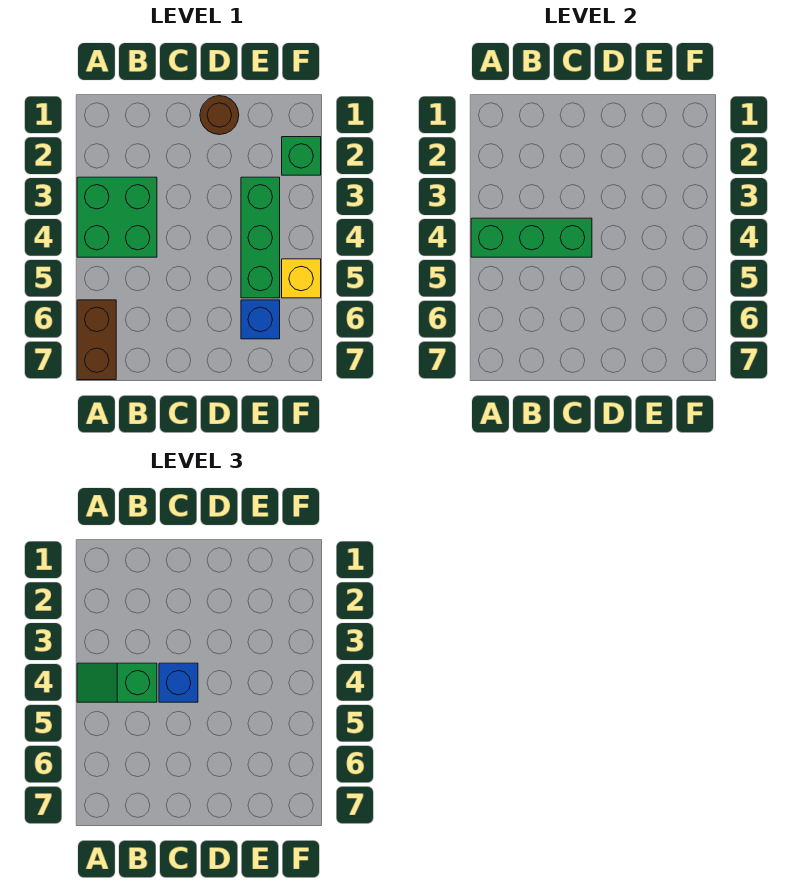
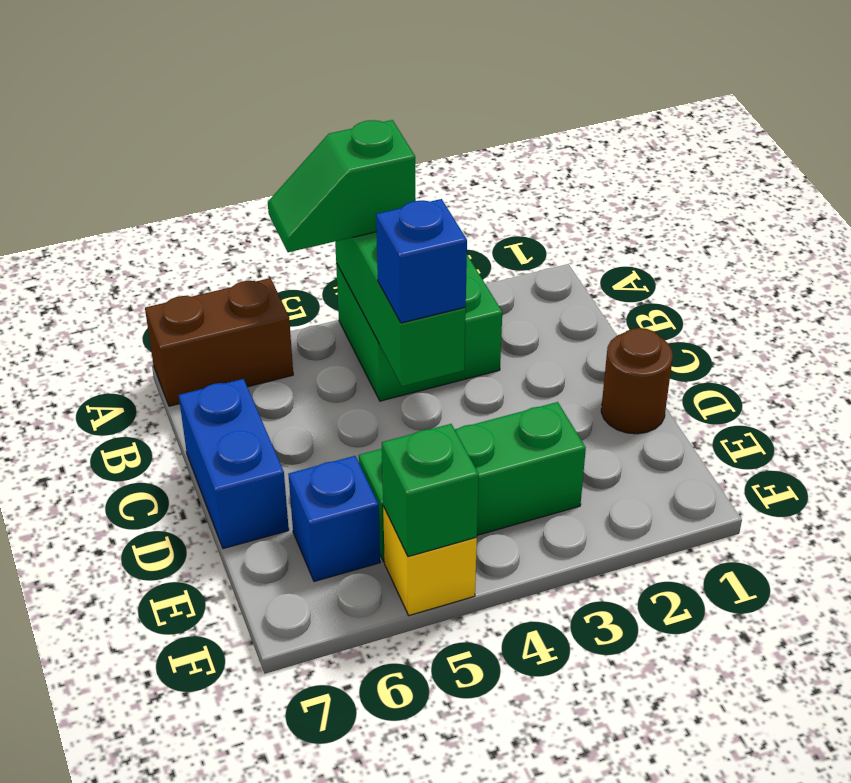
green slope A4:B4 level 3 top B -> green slope A4:A5 level 3 top 4
none -> blue brick C7:D7 level 1
green brick F2 level 1 -> green brick F5 level 2

